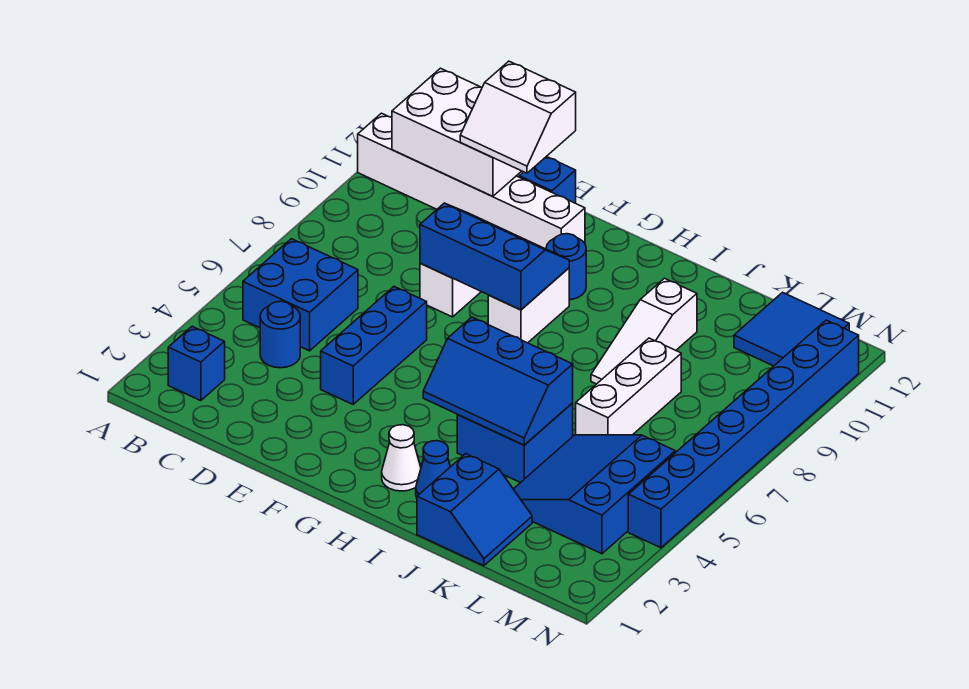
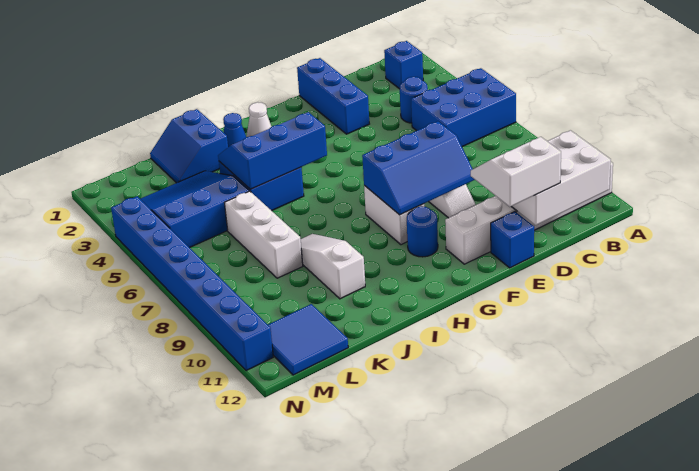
blue brick B5:C6 level 1 -> blue brick A5:C6 level 1
blue brick E4:E6 level 1 -> blue brick E1:E3 level 1
blue slope K3:M5 level 1 top M -> blue slope K3:M5 level 1 top 5

